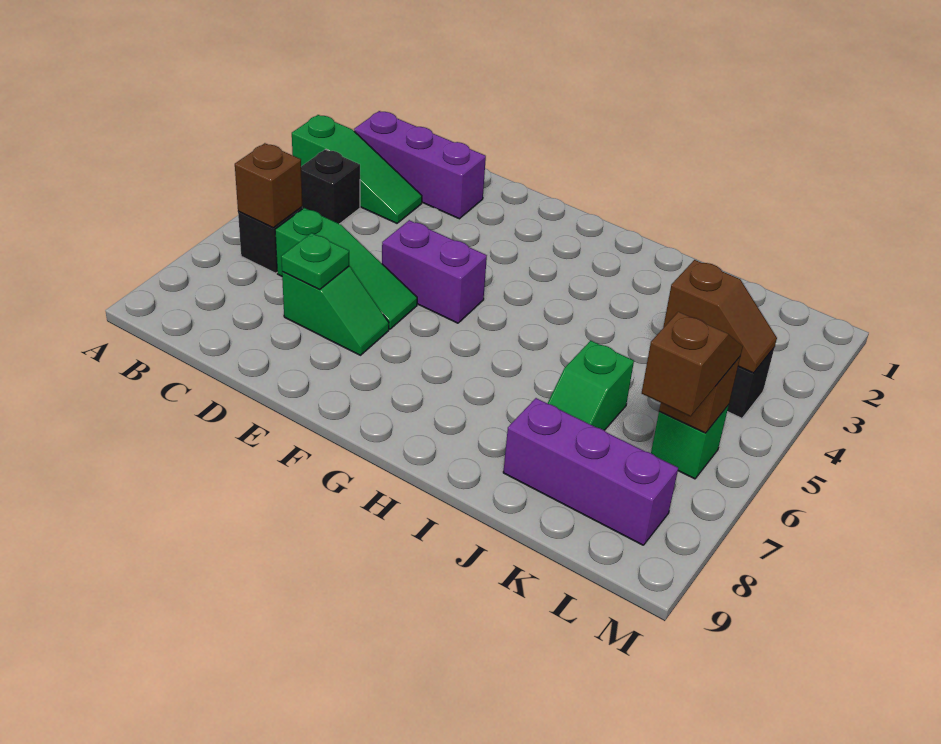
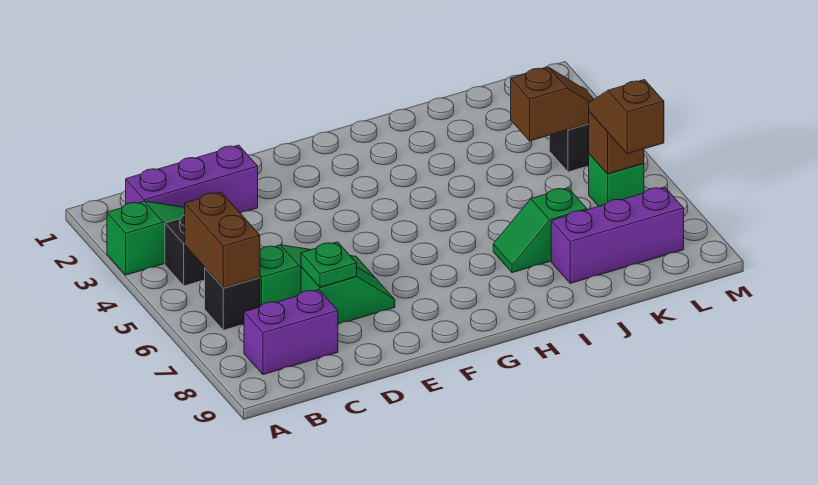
brown brick B6 level 2 -> brown brick B5:B6 level 2
purple brick E5:F5 level 1 -> purple brick B8:C8 level 1
green slope J6:J7 level 1 top 6 -> green slope I7:J7 level 1 top J

